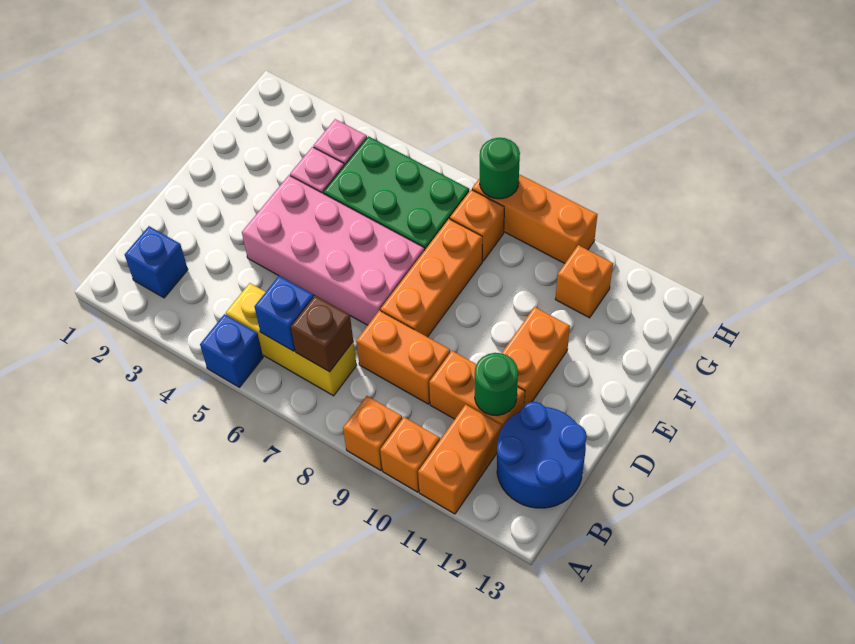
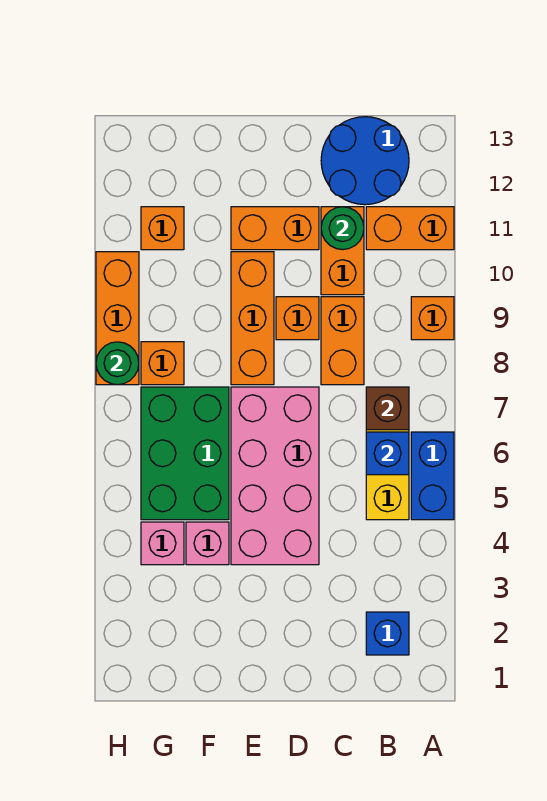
blue brick A5 level 1 -> blue brick A5:A6 level 1
orange brick A10 level 1 -> orange brick D9 level 1
orange brick D8:F8 level 1 -> orange brick E8:E10 level 1

